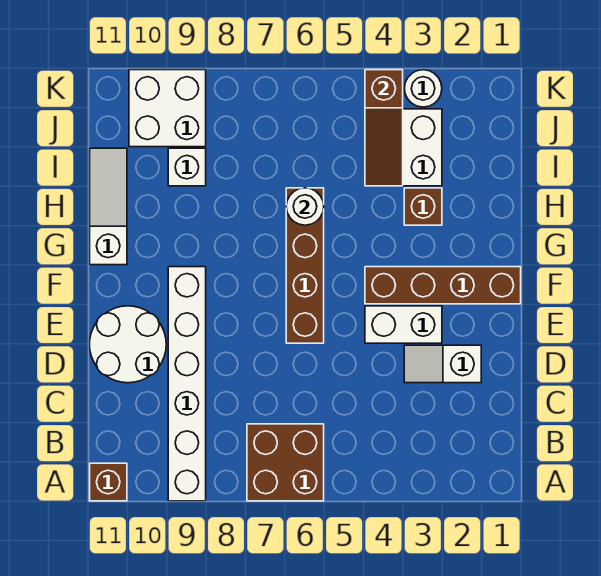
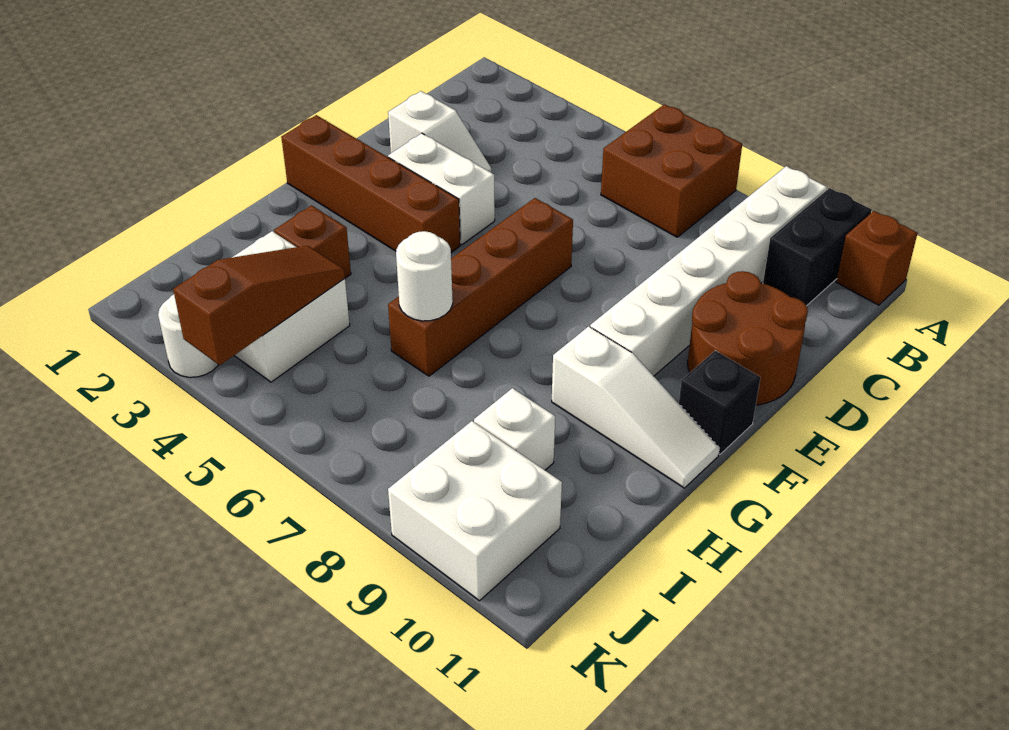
none -> black brick A10:B10 level 1
white round brick D10:E11 level 1 -> brown round brick D10:E11 level 1
none -> black brick F11 level 1
white slope G11:I11 level 1 top G -> white slope G9:G11 level 1 top 9

